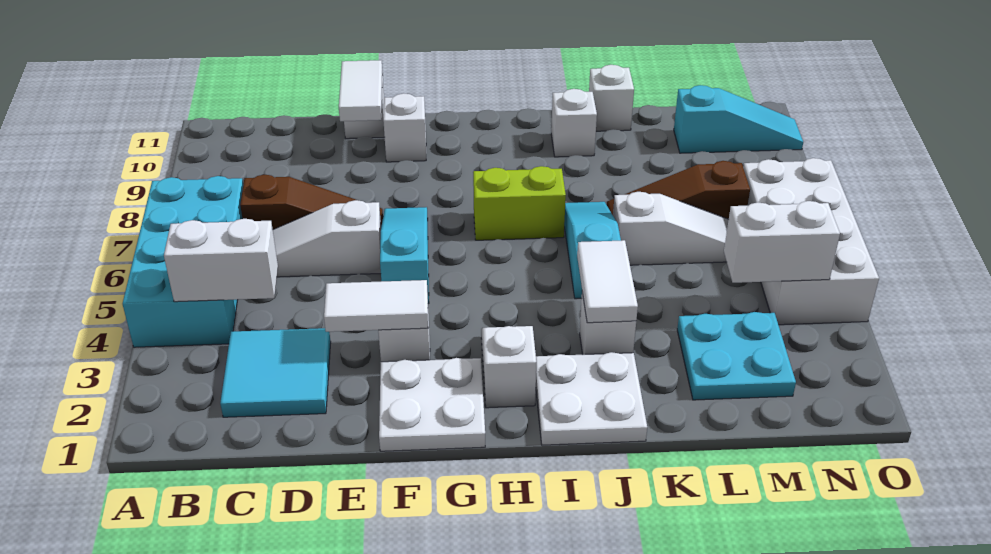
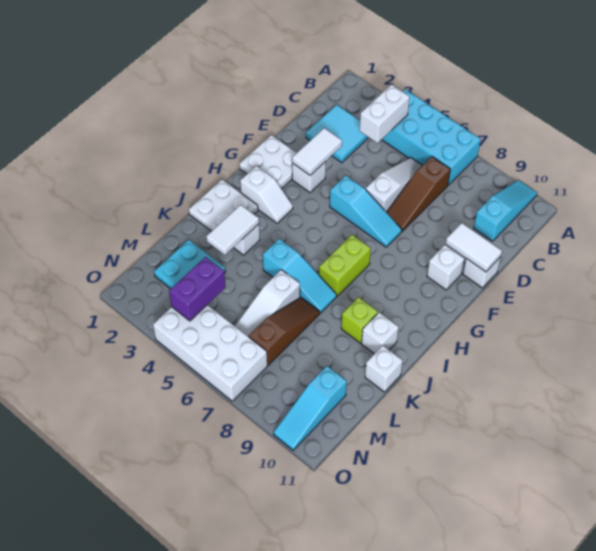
none -> cyan slope A10:C10 level 1 top C
white tile J3:J4 level 2 -> white tile J3:K3 level 2
none -> lime brick J9 level 1
white brick M4:N4 level 2 -> purple brick M4:N4 level 2

